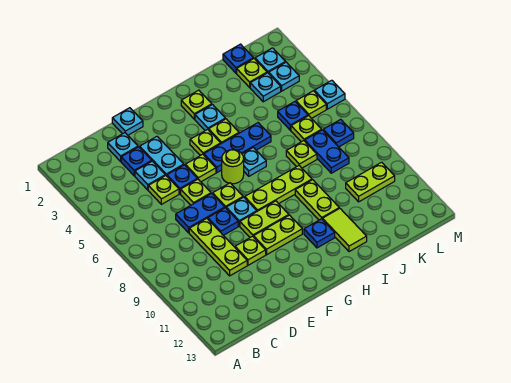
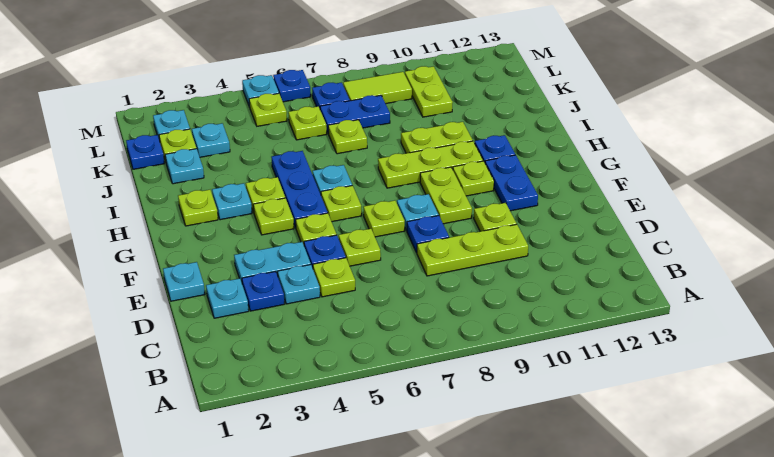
blue plate D7:E7 level 1 -> blue plate F11:G11 level 1
lime plate F10:G10 level 1 -> lime plate G10 level 1
lime round brick G6 level 1 -> lime plate G6 level 1
lime plate G8:I8 level 1 -> lime plate H8:H10 level 1
lime tile I11:I12 level 1 -> lime tile L8:L9 level 1
blue plate K5 level 1 -> blue plate M6 level 1
cyan plate L3 level 1 -> cyan plate J2 level 1

